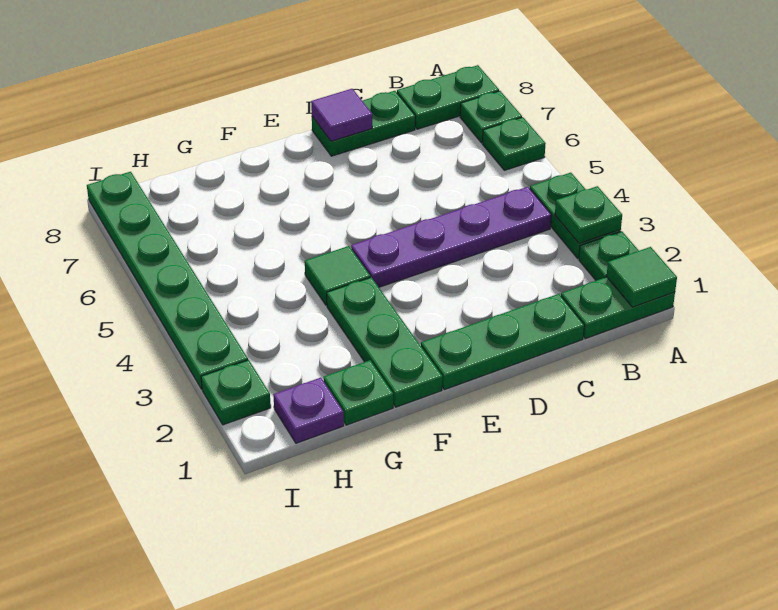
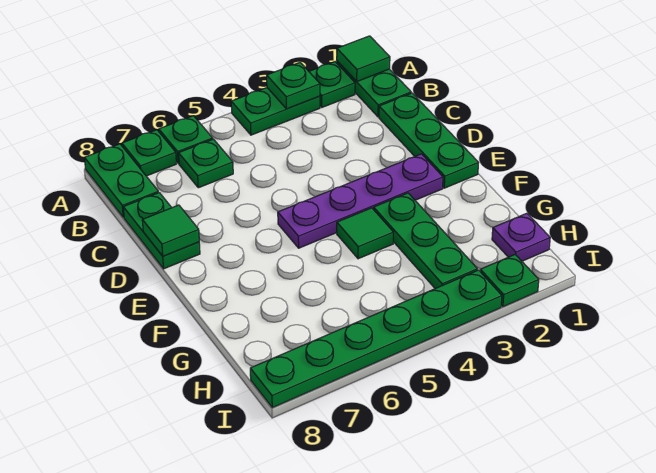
purple plate B4:E4 level 1 -> purple plate E2:E5 level 1
purple tile D8 level 2 -> green tile D8 level 2
green plate F1:F3 level 1 -> green plate F3:H3 level 1
green plate G1 level 1 -> green plate B6 level 1

